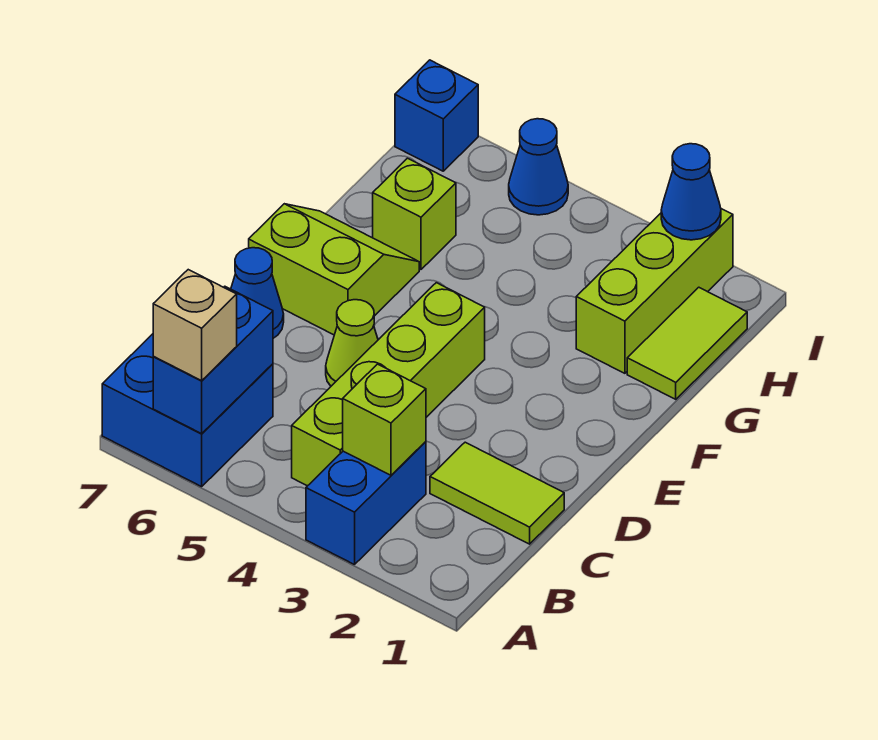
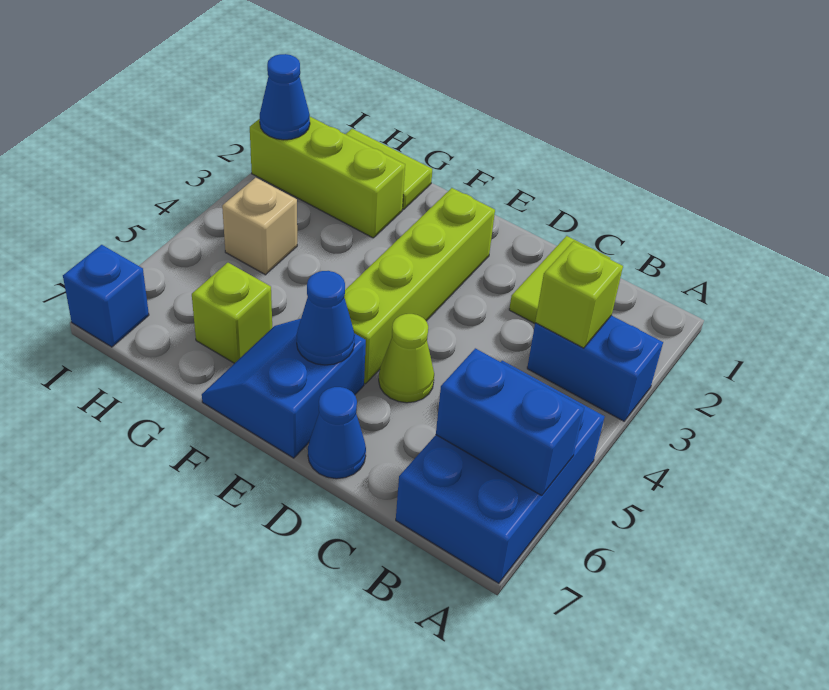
blue brick A6:B7 level 1 -> blue brick A5:B7 level 1
tan brick A6 level 3 -> tan brick H4 level 1
lime brick B4:E4 level 1 -> lime brick E2:E5 level 1
lime slope E6:F7 level 1 top E -> blue slope E6:F7 level 1 top E
blue cone I5 level 1 -> blue cone E6 level 2

